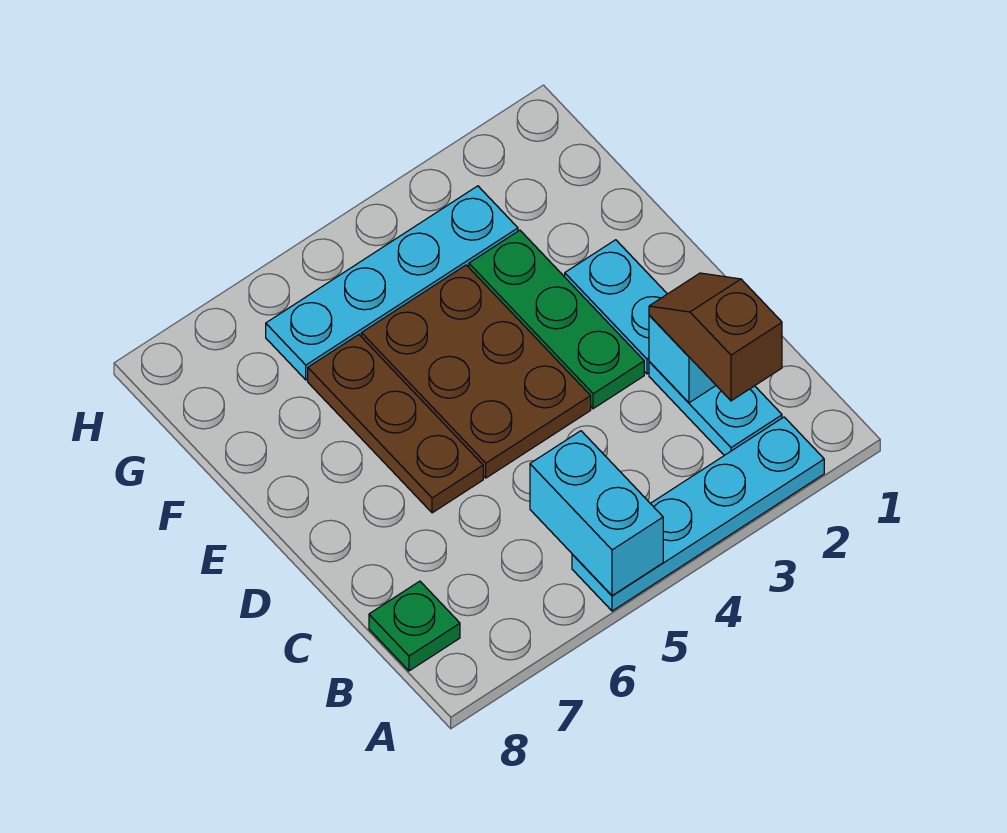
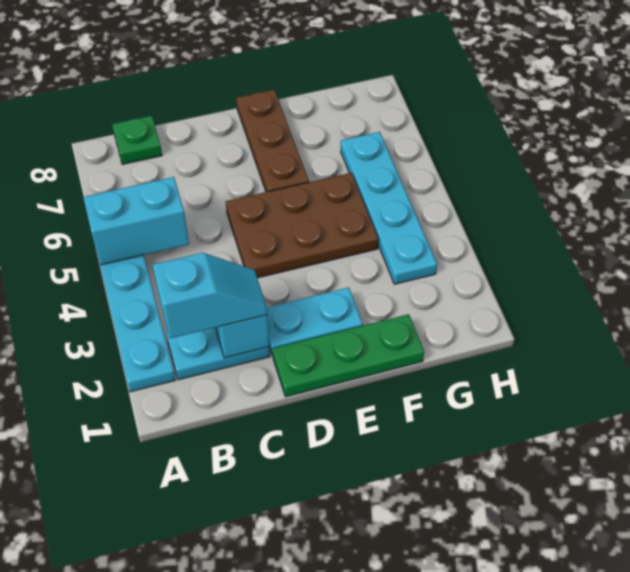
brown slope B2:C2 level 3 top B -> cyan slope B2:C2 level 3 top B
green plate D3:F3 level 1 -> green plate D1:F1 level 1
brown plate D6:F6 level 1 -> brown plate E6:E8 level 1

